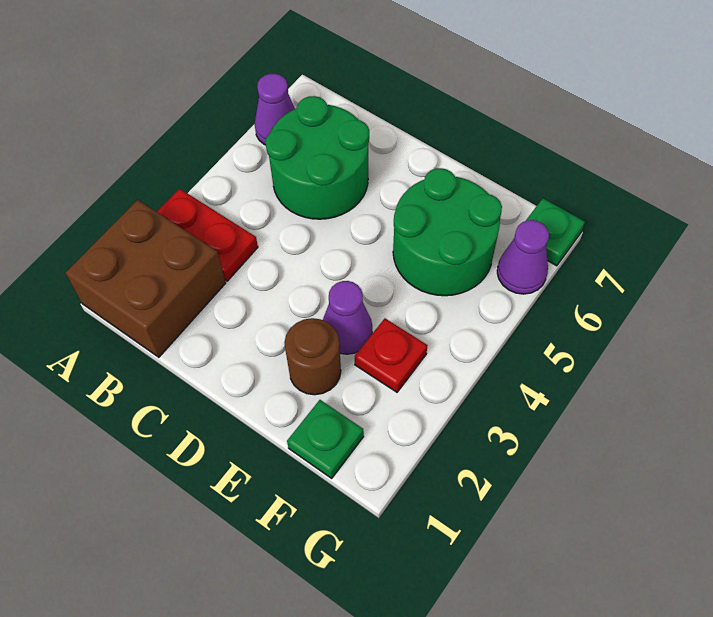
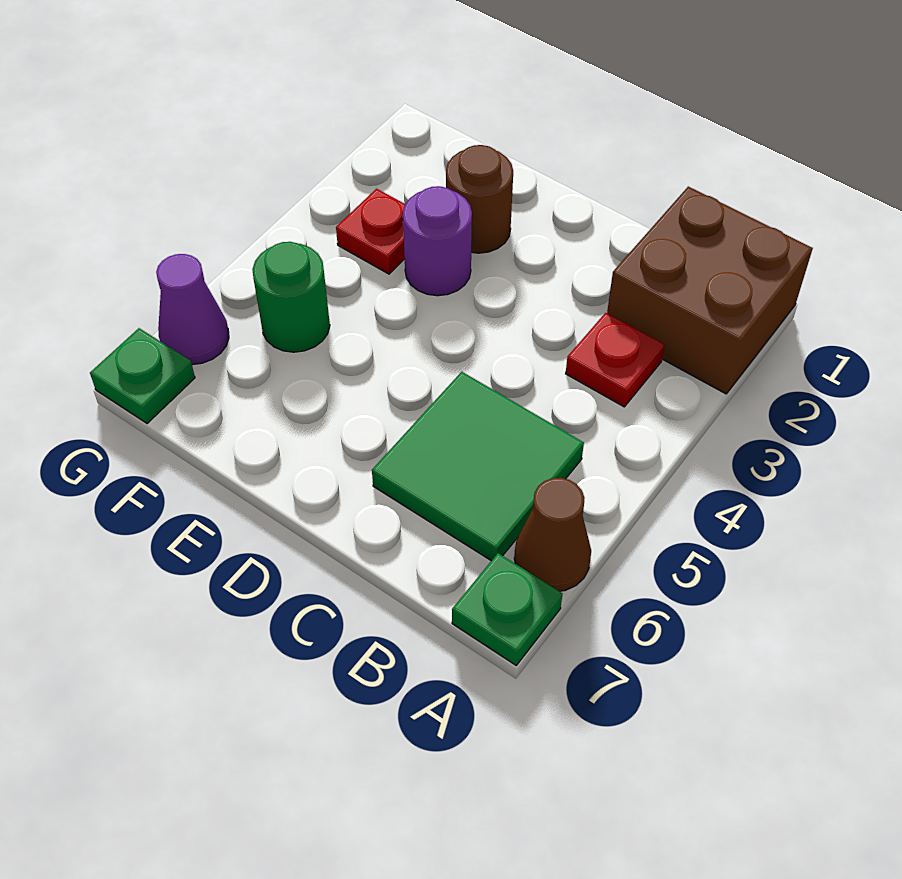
red plate A3:B3 level 1 -> red plate B3 level 1
purple cone A6 level 1 -> brown cone A6 level 1
green round brick B5:C6 level 1 -> green tile B5:C6 level 1
purple cone E3 level 1 -> purple round brick E3 level 1
green round brick E5:F6 level 1 -> green round brick F5 level 1
green plate F1 level 1 -> green plate A7 level 1

